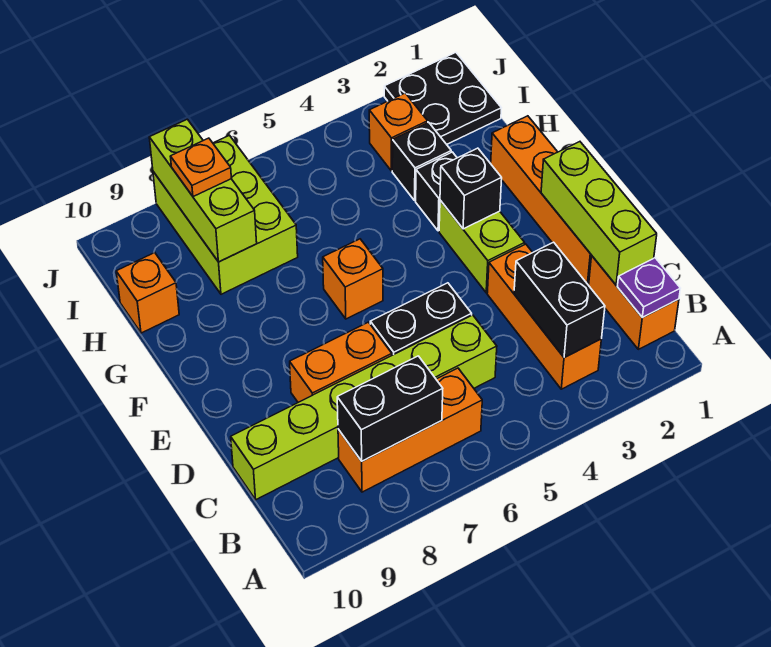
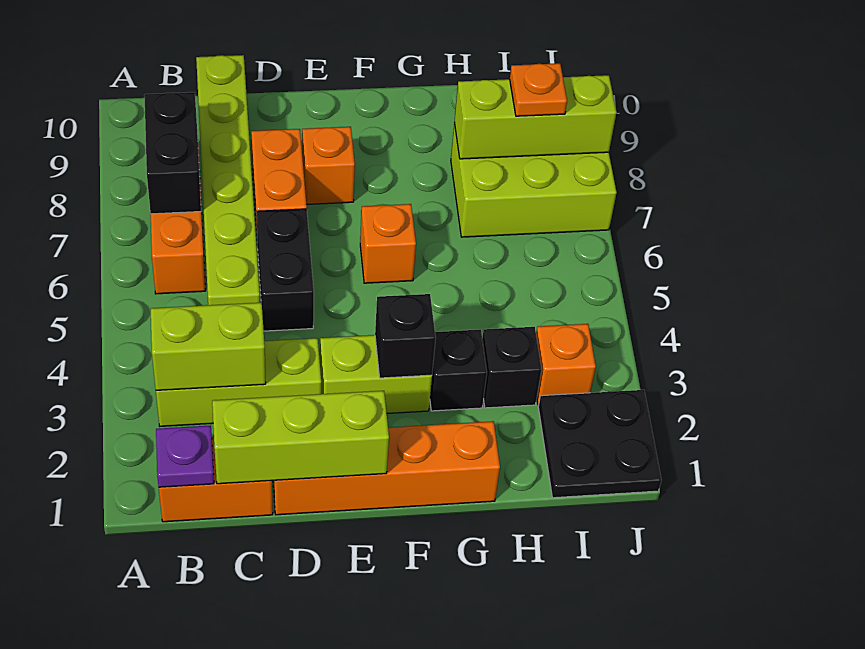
orange brick B3:D3 level 1 -> lime brick B3:D3 level 1
black brick B3:C3 level 2 -> lime brick B3:C3 level 2
orange brick H10 level 1 -> orange brick E8 level 1

